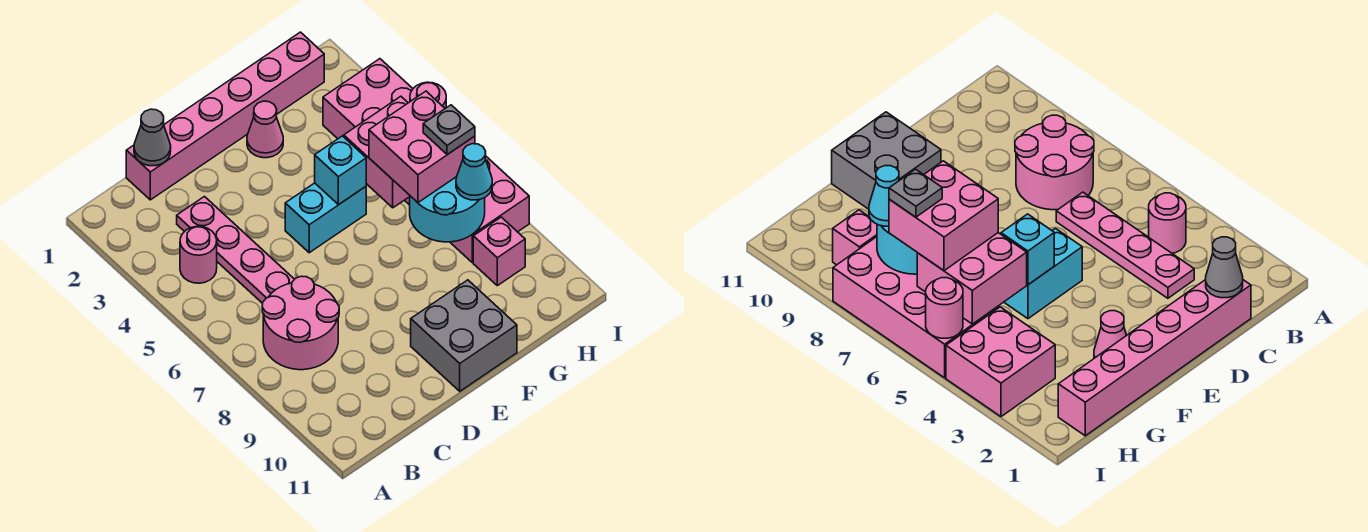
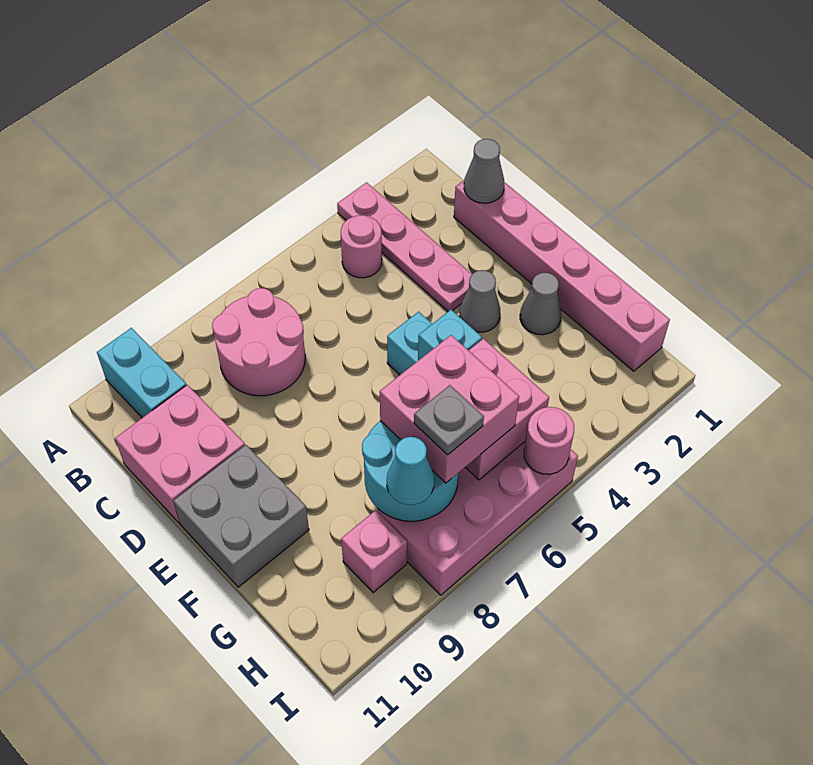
none -> cyan brick A10:B10 level 1
pink plate C3:C6 level 1 -> pink plate A3:D3 level 1
none -> grey cone E3 level 1
pink cone F2 level 1 -> grey cone F2 level 1
pink brick H3:I4 level 1 -> pink brick C10:D11 level 1

